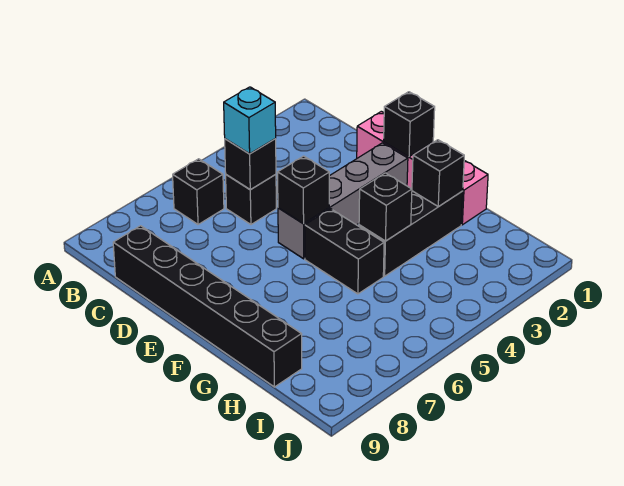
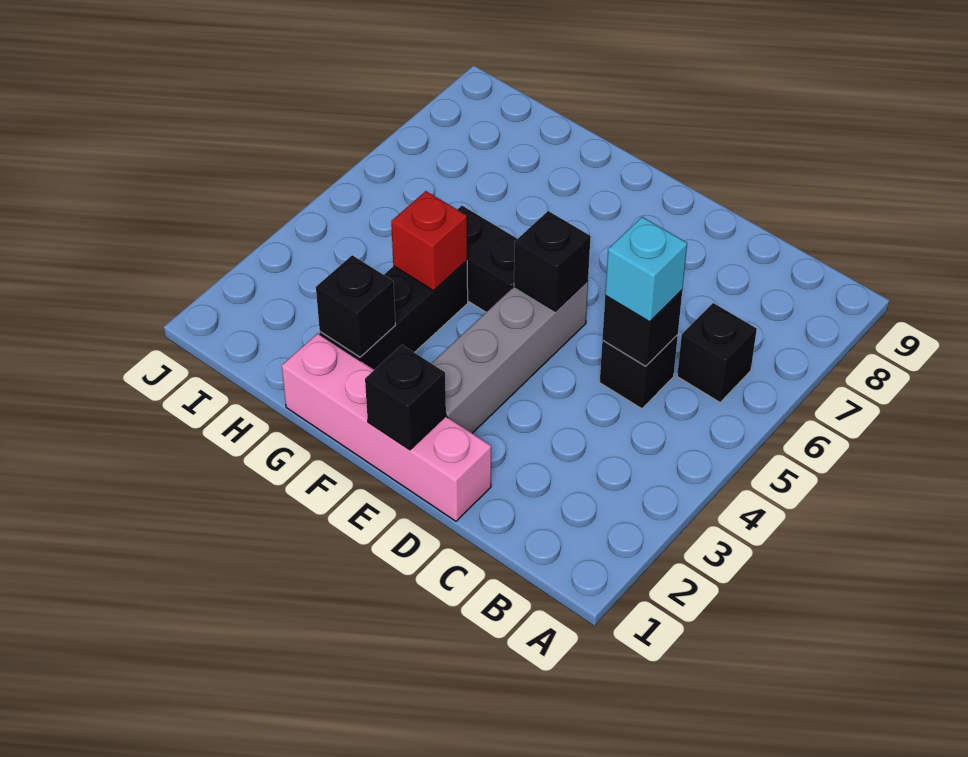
black brick C9:H9 level 1 -> none
black brick G4 level 2 -> red brick G4 level 2

